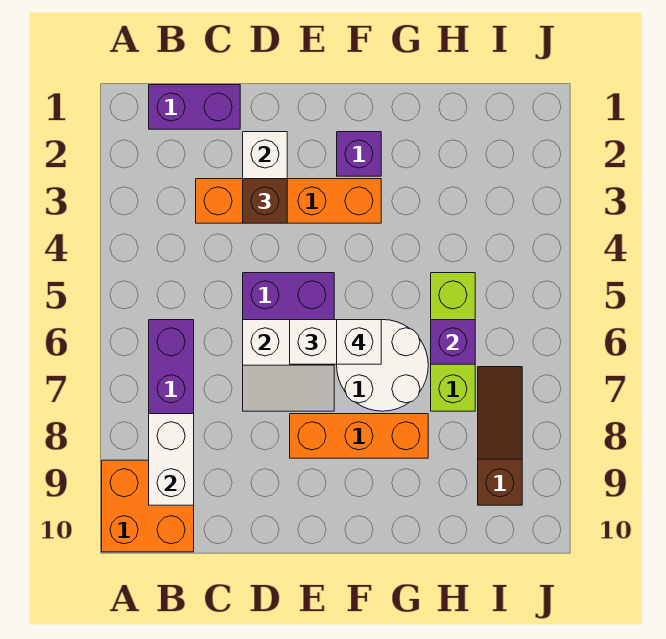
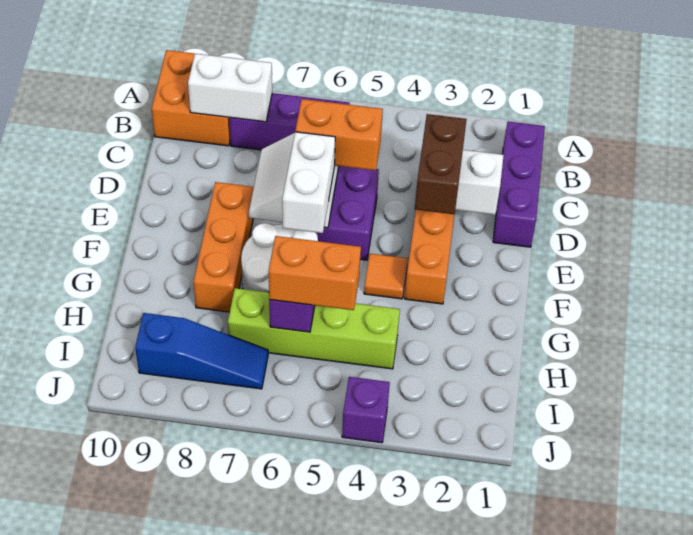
purple brick B1:C1 level 1 -> purple brick B1:D1 level 1
brown brick D3 level 3 -> brown brick D3:E3 level 3
none -> orange brick D5:D6 level 3
purple brick F2 level 1 -> purple brick J4 level 1
none -> orange tile F4 level 1
white brick F6 level 4 -> none
lime brick H5:H7 level 1 -> lime brick H4:H7 level 1
none -> orange brick H5:H6 level 3
brown slope I7:I9 level 1 top 9 -> blue slope I7:I9 level 1 top 9

